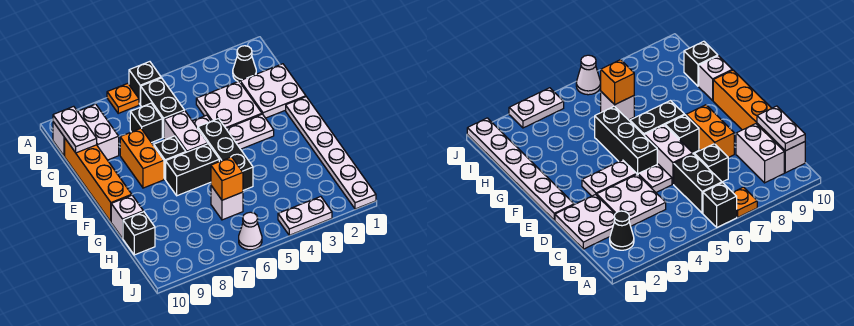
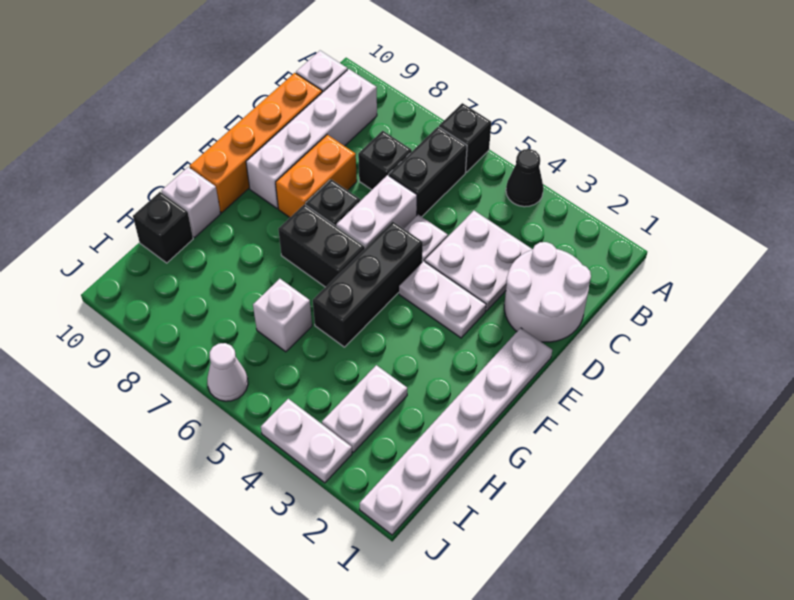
orange plate A7 level 1 -> none
black cone B2 level 1 -> black cone A4 level 1
white brick B9:C9 level 1 -> white brick B9:E9 level 1
white plate B10:C10 level 2 -> white plate H3:I3 level 1
white plate C1:D2 level 1 -> white round brick C1:D2 level 1
orange brick H6 level 2 -> none

